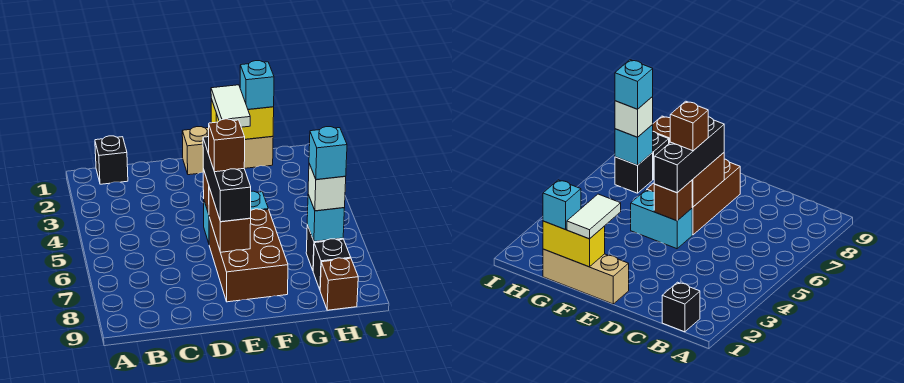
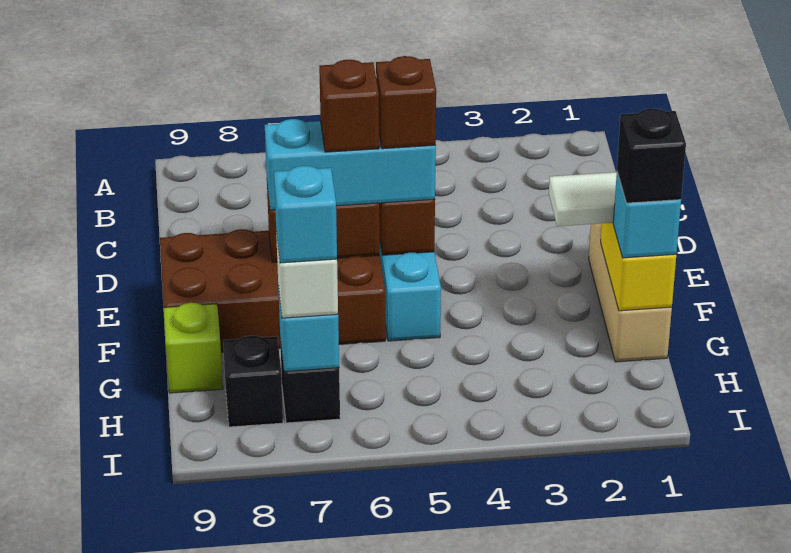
black brick B1 level 1 -> black brick G1 level 4
black brick E5:E7 level 3 -> cyan brick E5:E7 level 3
brown brick E6:F8 level 1 -> brown brick E6:F9 level 1
none -> lime brick G9 level 1
brown brick H9 level 1 -> brown brick E5 level 4

